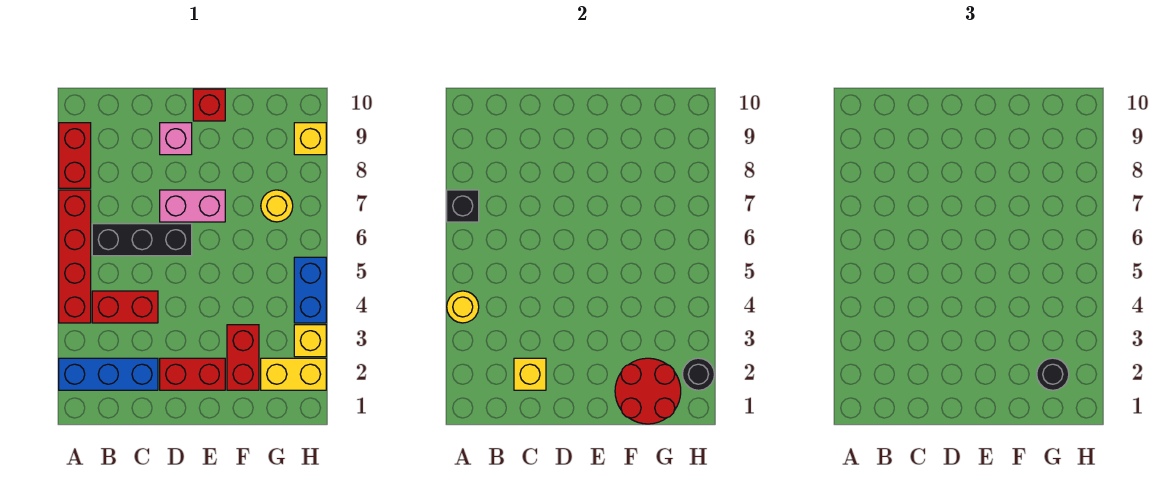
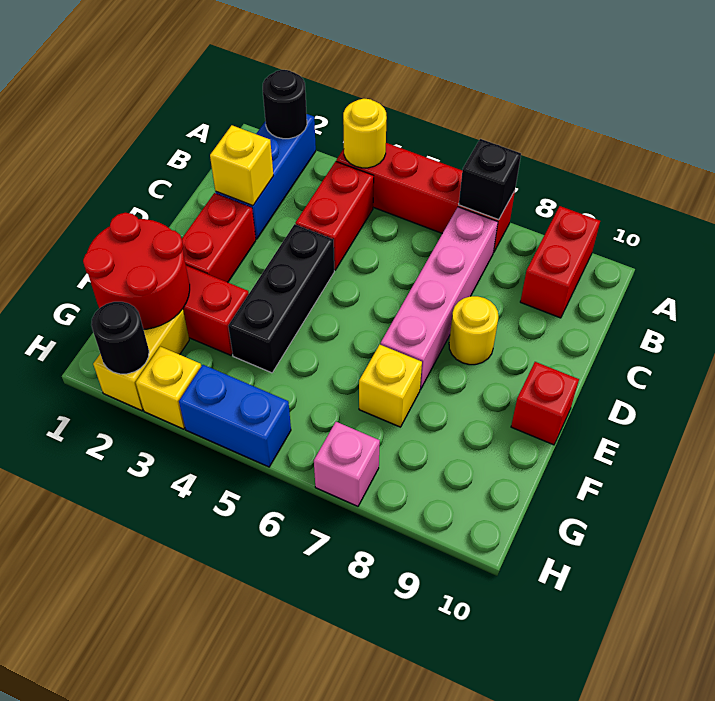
red brick A8:A9 level 1 -> red brick A9:B9 level 1
black brick B6:D6 level 1 -> black brick D4:F4 level 1
pink brick D7:E7 level 1 -> pink brick B7:E7 level 1
pink brick D9 level 1 -> pink brick H7 level 1
black round brick G2 level 3 -> black round brick A2 level 2
yellow round brick G7 level 1 -> yellow round brick D8 level 1
yellow brick H9 level 1 -> yellow brick F7 level 1

